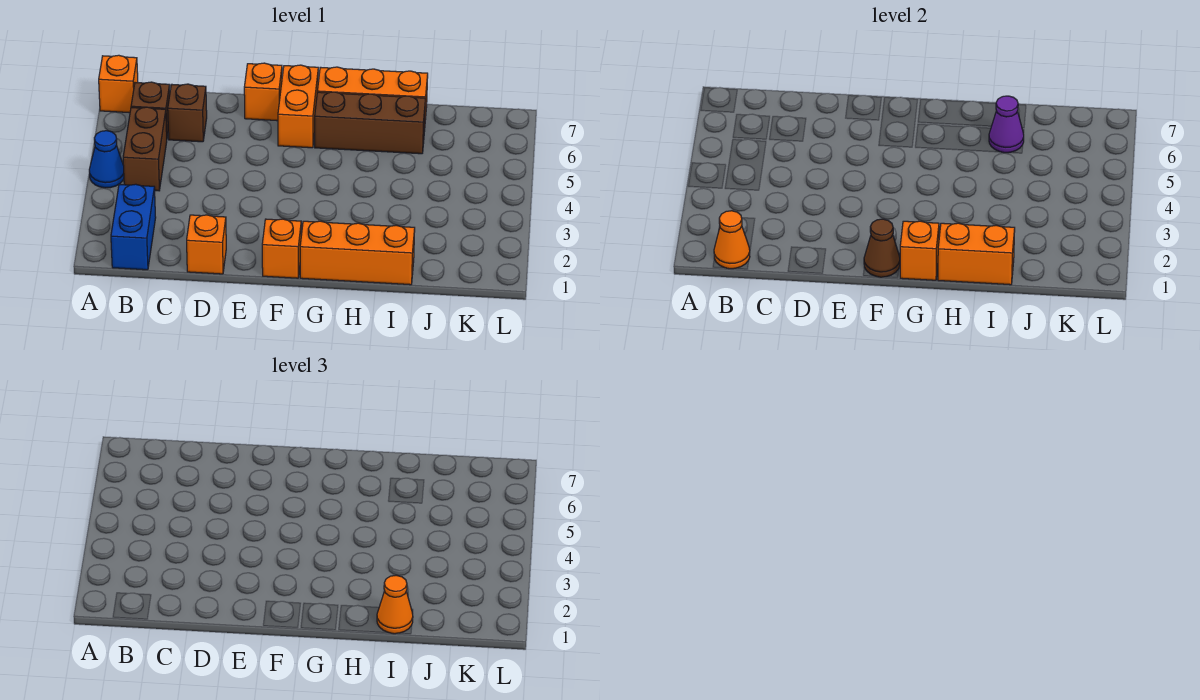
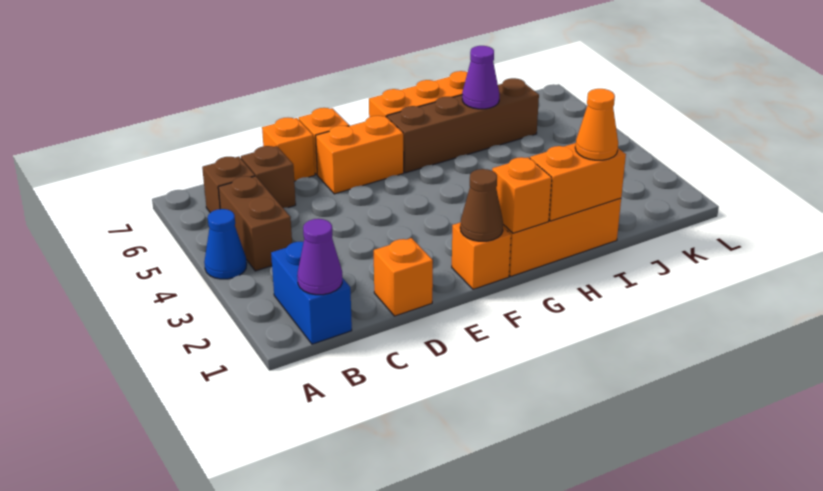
orange brick A7 level 1 -> orange brick D7 level 1
orange cone B1 level 2 -> purple cone B1 level 2
orange brick F6:F7 level 1 -> orange brick E6:F6 level 1
brown brick G6:I6 level 1 -> brown brick G6:J6 level 1

